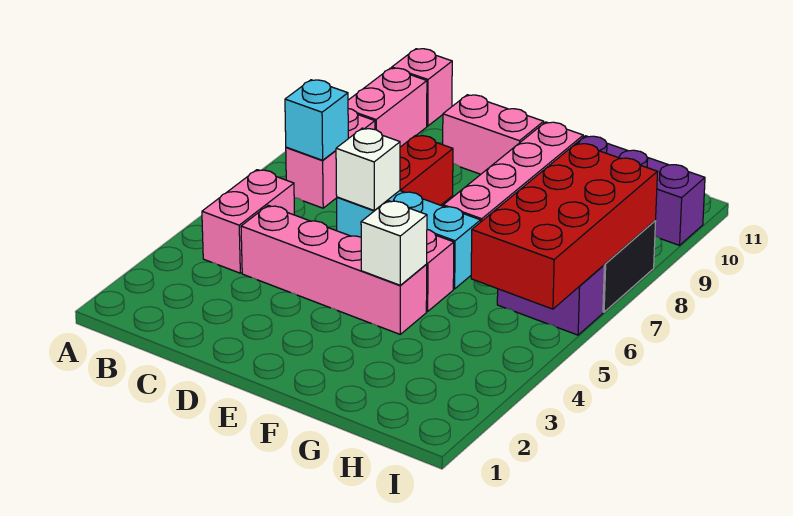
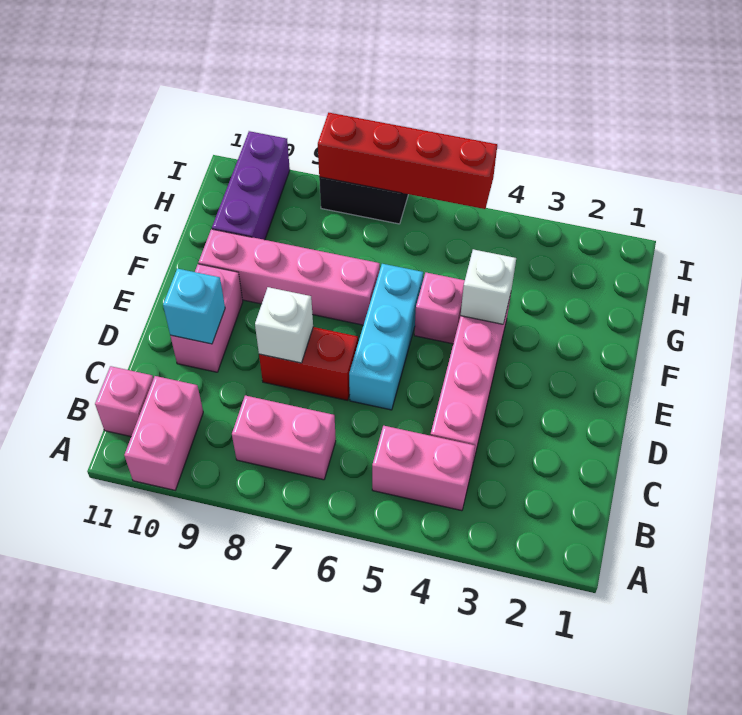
cyan brick B7 level 2 -> cyan brick D10 level 2
pink brick B9:B10 level 1 -> pink brick A10:B10 level 1
white brick D6 level 2 -> white brick D8 level 2
red brick H5:I8 level 2 -> red brick I5:I8 level 2
purple brick H6:I6 level 1 -> none

